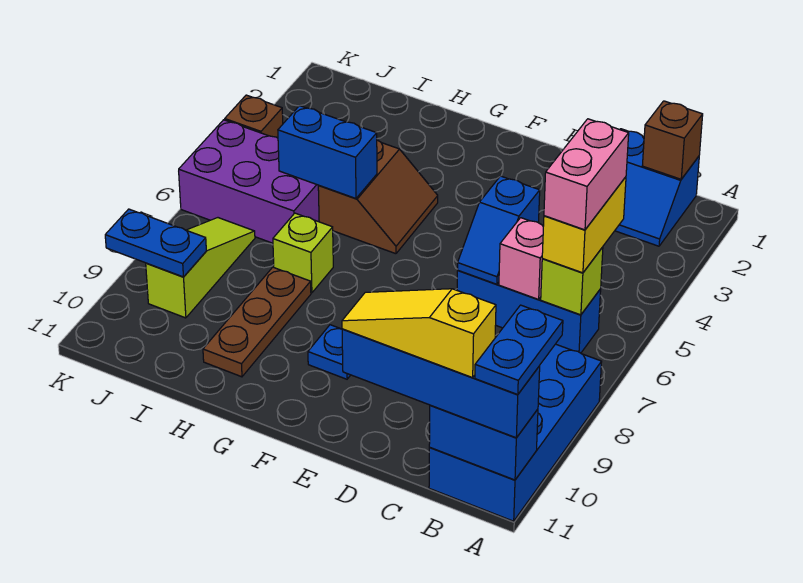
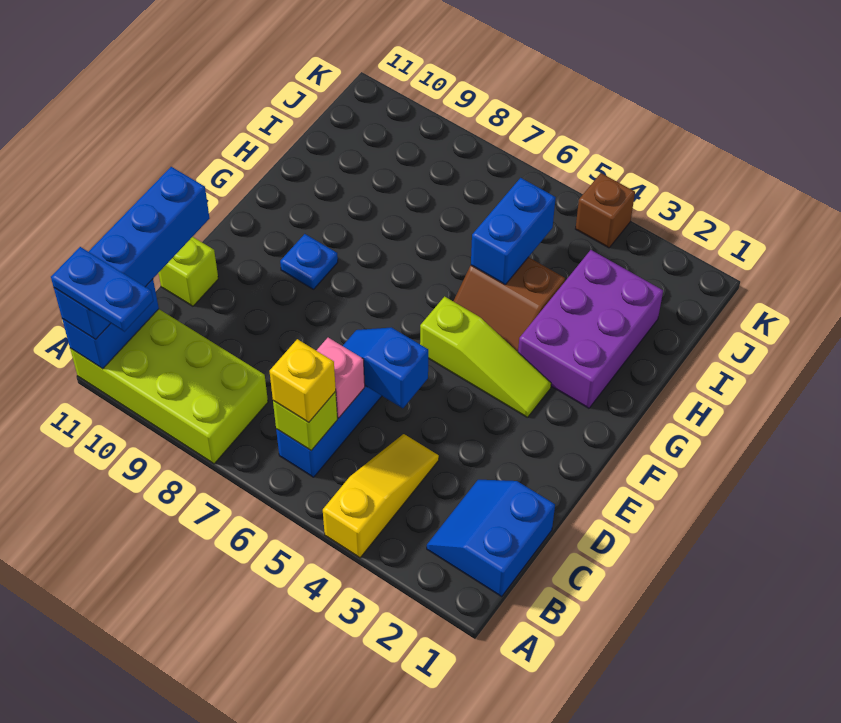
blue brick A8:B11 level 1 -> lime brick A8:B11 level 1
brown brick B1 level 2 -> none
yellow brick B5:B6 level 3 -> yellow brick B6 level 3
pink brick B5:B6 level 4 -> none
yellow slope B11:D11 level 4 top B -> yellow slope A4:C4 level 1 top A
lime brick H7 level 1 -> lime brick D11 level 1
brown plate H8:H10 level 1 -> none
purple brick I5:K6 level 1 -> purple brick G2:I3 level 1
lime slope J7:J9 level 1 top 9 -> lime slope F3:F5 level 1 top 5
blue plate J9:K9 level 2 -> none

